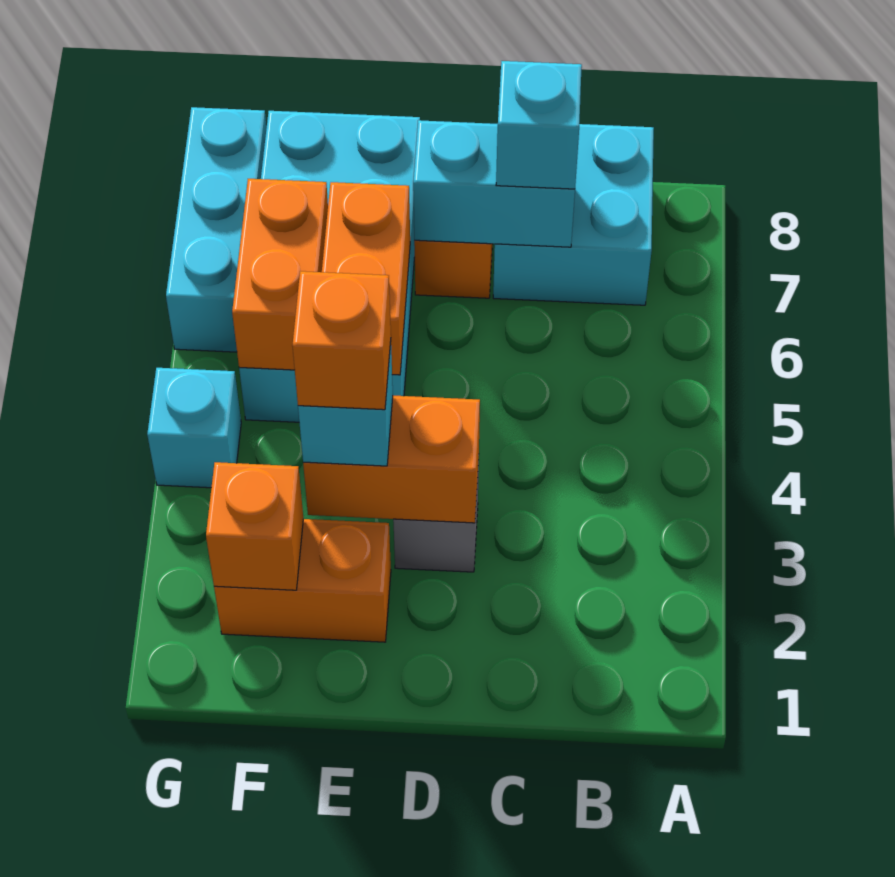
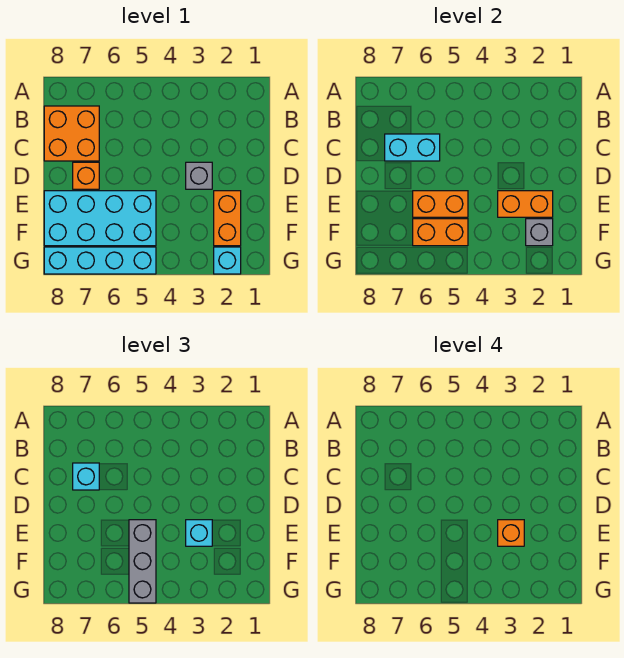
cyan brick B7:C8 level 1 -> orange brick B7:C8 level 1
cyan brick C7:D7 level 2 -> cyan brick C6:C7 level 2
orange brick D3:E3 level 2 -> orange brick E2:E3 level 2
none -> grey brick E5:G5 level 3
orange brick F2 level 2 -> grey brick F2 level 2
cyan brick G4 level 1 -> cyan brick G2 level 1
cyan brick G6:G8 level 1 -> cyan brick G5:G8 level 1

